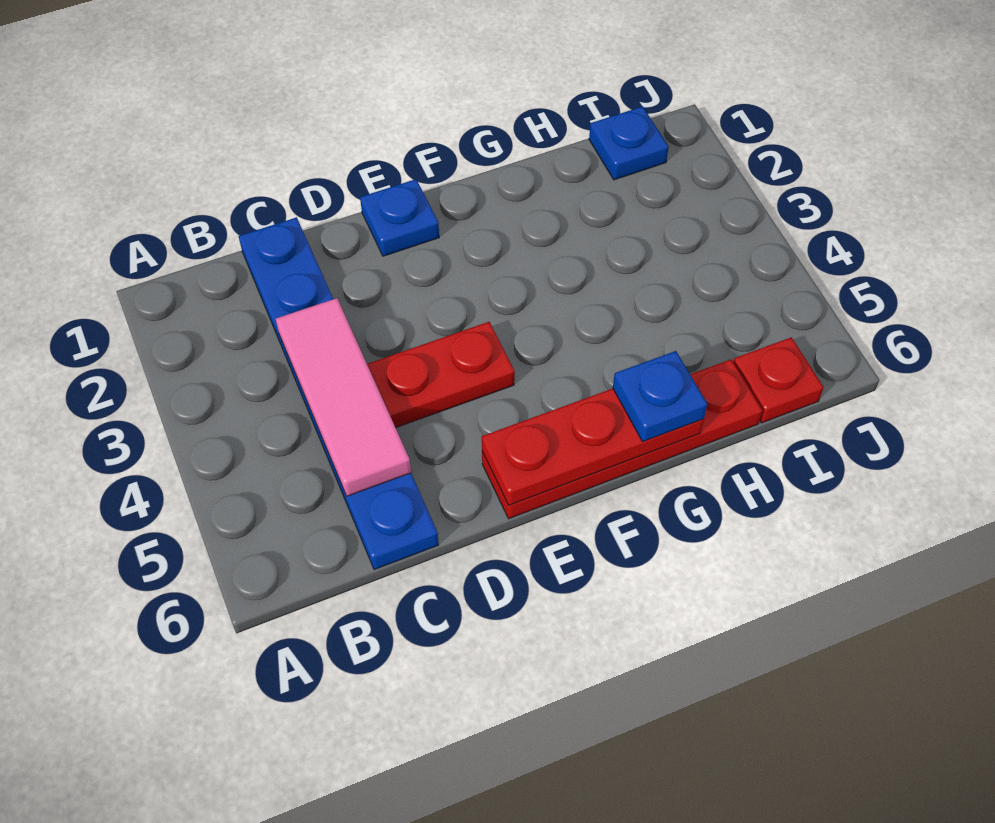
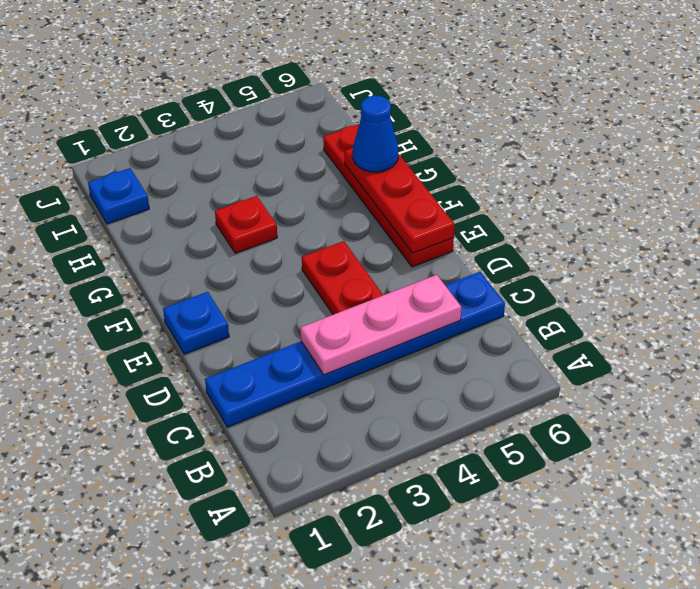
pink tile C3:C5 level 2 -> pink plate C3:C5 level 2
blue plate G6 level 3 -> blue cone G6 level 3
red plate I6 level 1 -> red plate G3 level 1

